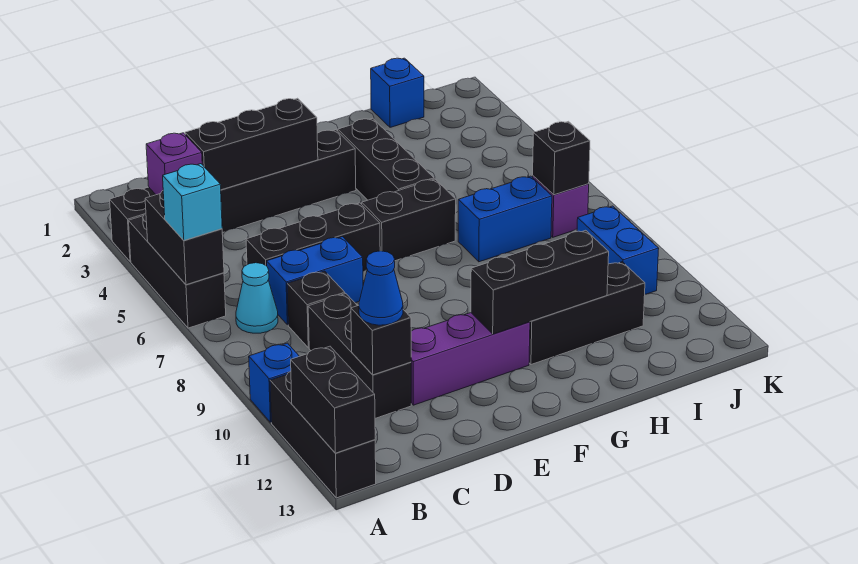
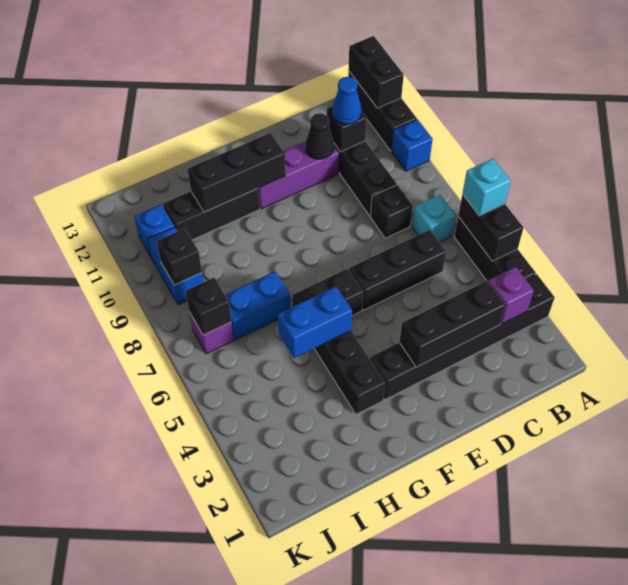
cyan cone B7 level 1 -> cyan brick B7 level 1
blue brick C7:D7 level 1 -> blue brick G5:H5 level 2
none -> black cone D11 level 2
blue brick I1 level 1 -> blue brick J11 level 1
none -> black brick J9 level 2

